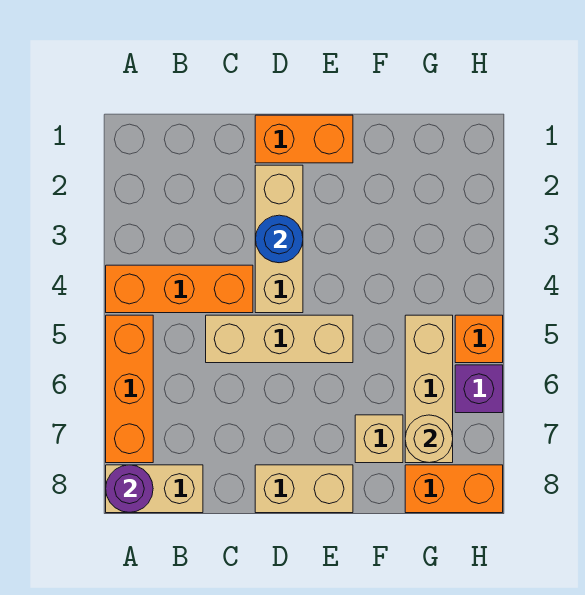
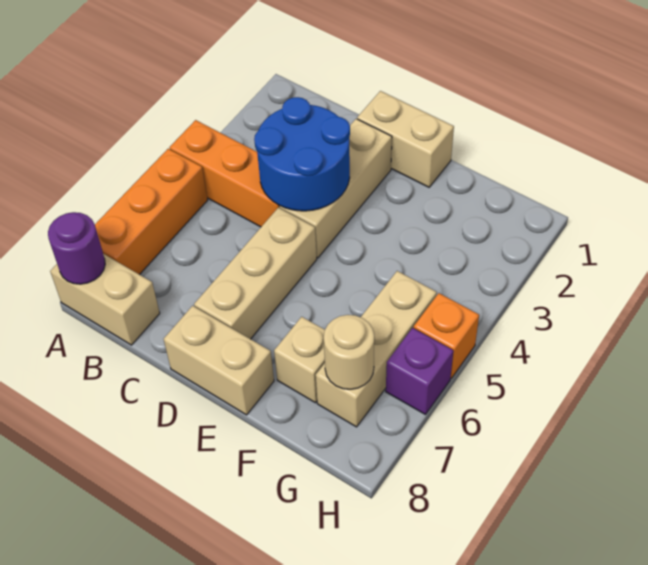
tan brick C5:E5 level 1 -> tan brick D5:D7 level 1
orange brick D1:E1 level 1 -> tan brick D1:E1 level 1
blue round brick D3 level 2 -> blue round brick C3:D4 level 2
orange brick G8:H8 level 1 -> none

